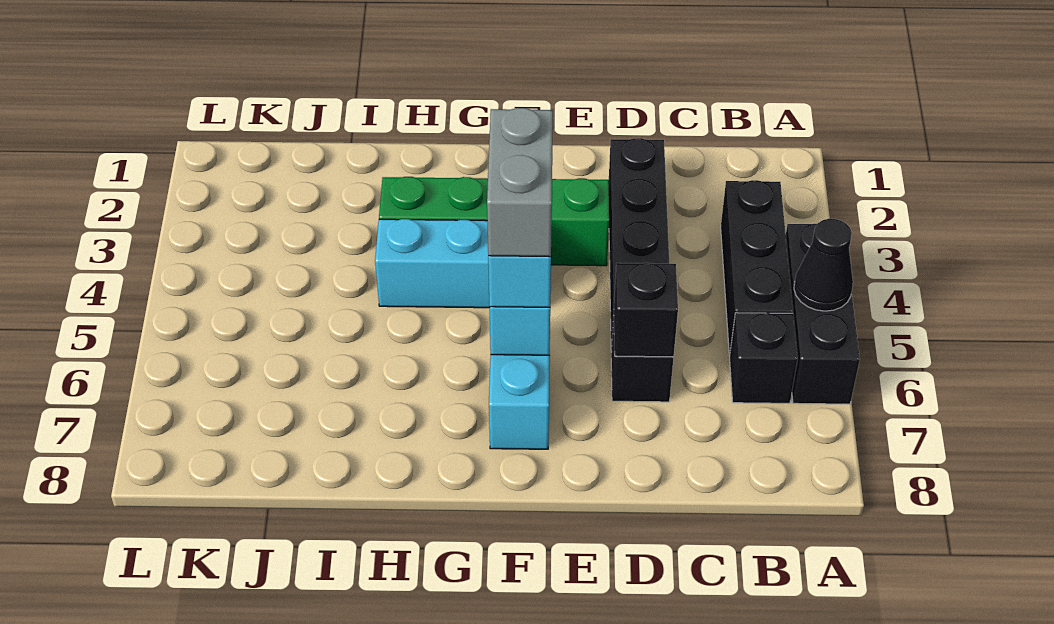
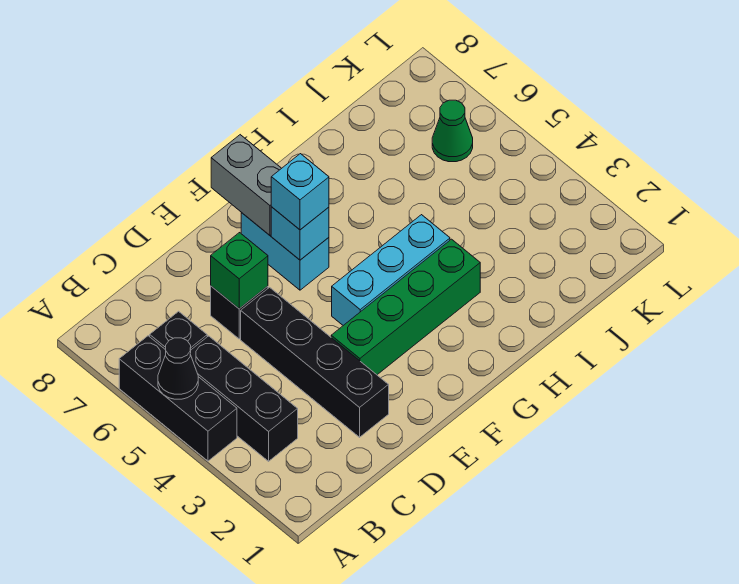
black brick D6 level 2 -> green brick D6 level 2
grey brick F5:F6 level 4 -> grey brick F7:F8 level 2
none -> green cone K6 level 1

